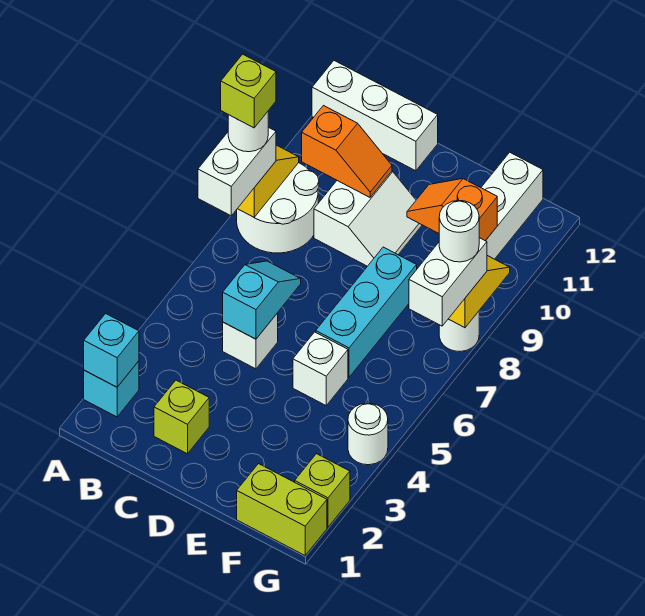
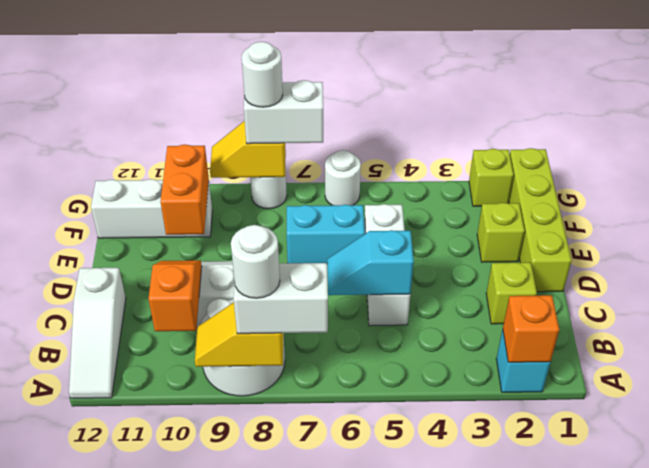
cyan brick A2 level 2 -> orange brick A2 level 2
lime brick A8 level 5 -> lime brick E2 level 1
white brick A12:C12 level 1 -> white slope A12:C12 level 1 top C
cyan brick E6:E8 level 1 -> cyan brick E6:E7 level 1
orange slope E10:F10 level 2 top F -> orange brick E10:F10 level 2
lime brick F1:G1 level 1 -> lime brick D1:G1 level 1
white round brick G4 level 1 -> white round brick G6 level 1

